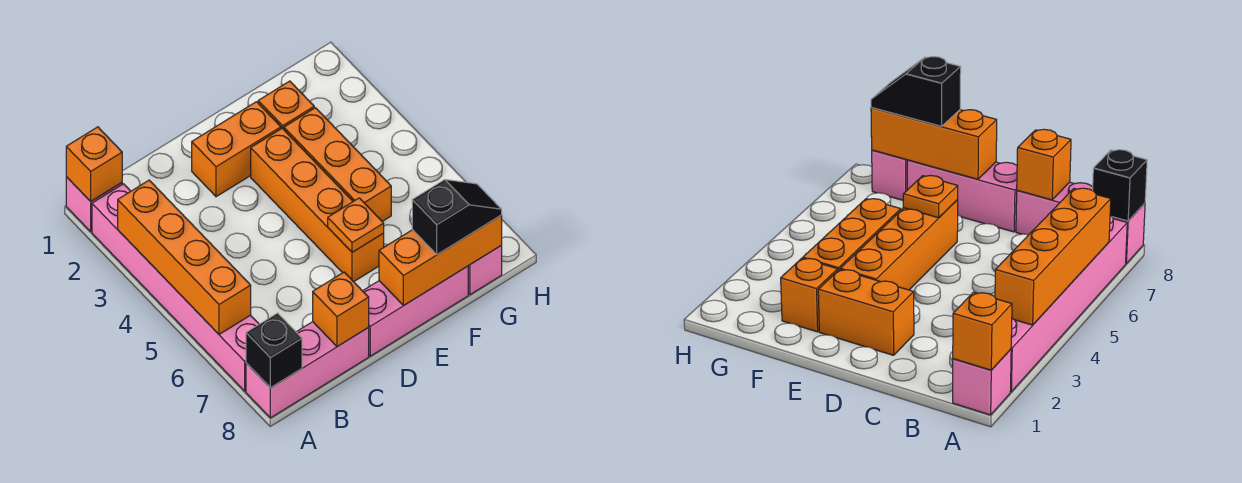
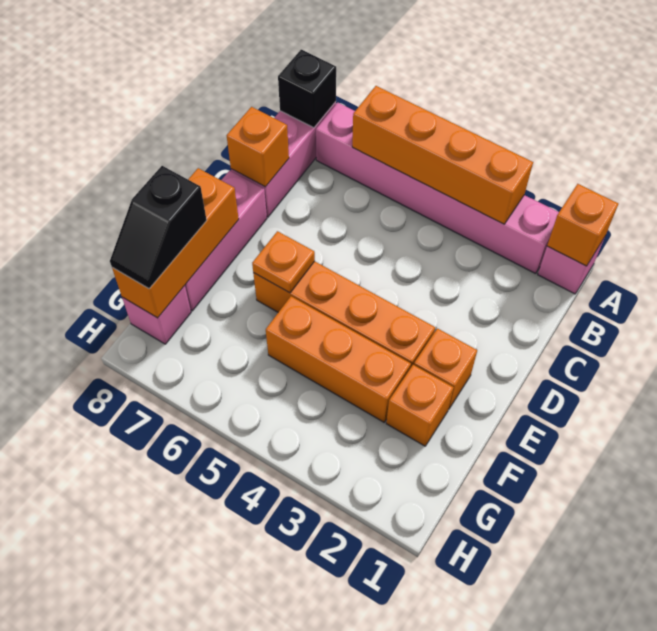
orange brick D2:E2 level 1 -> orange brick E2 level 1

